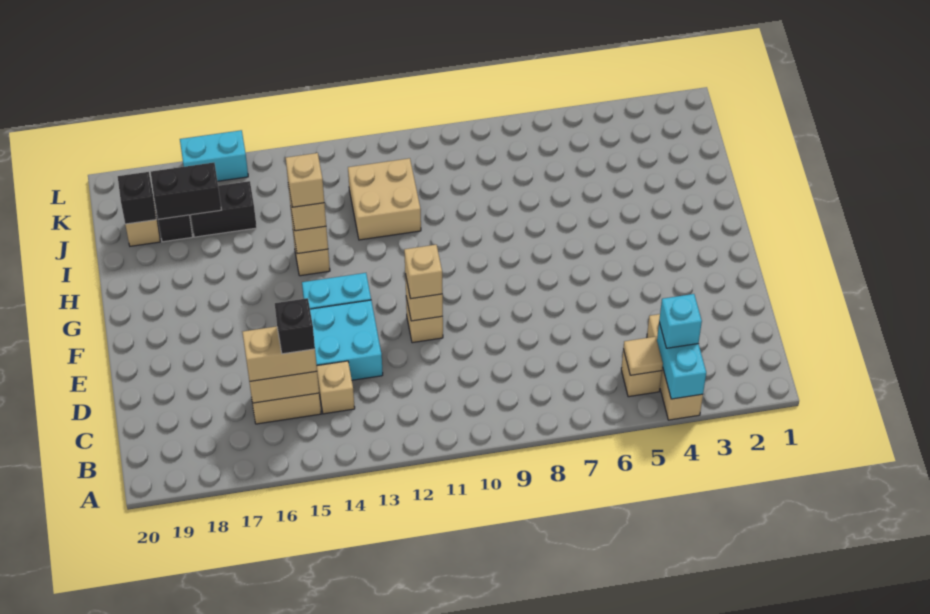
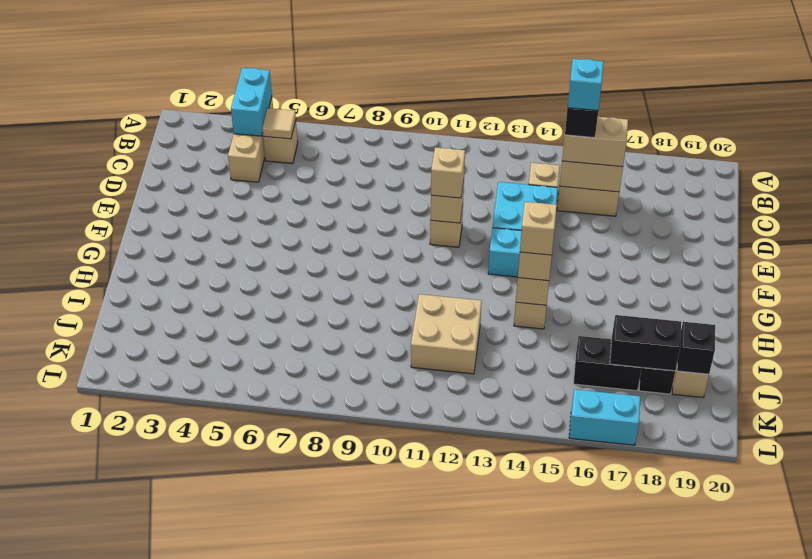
cyan brick B4 level 3 -> cyan brick C15 level 5

